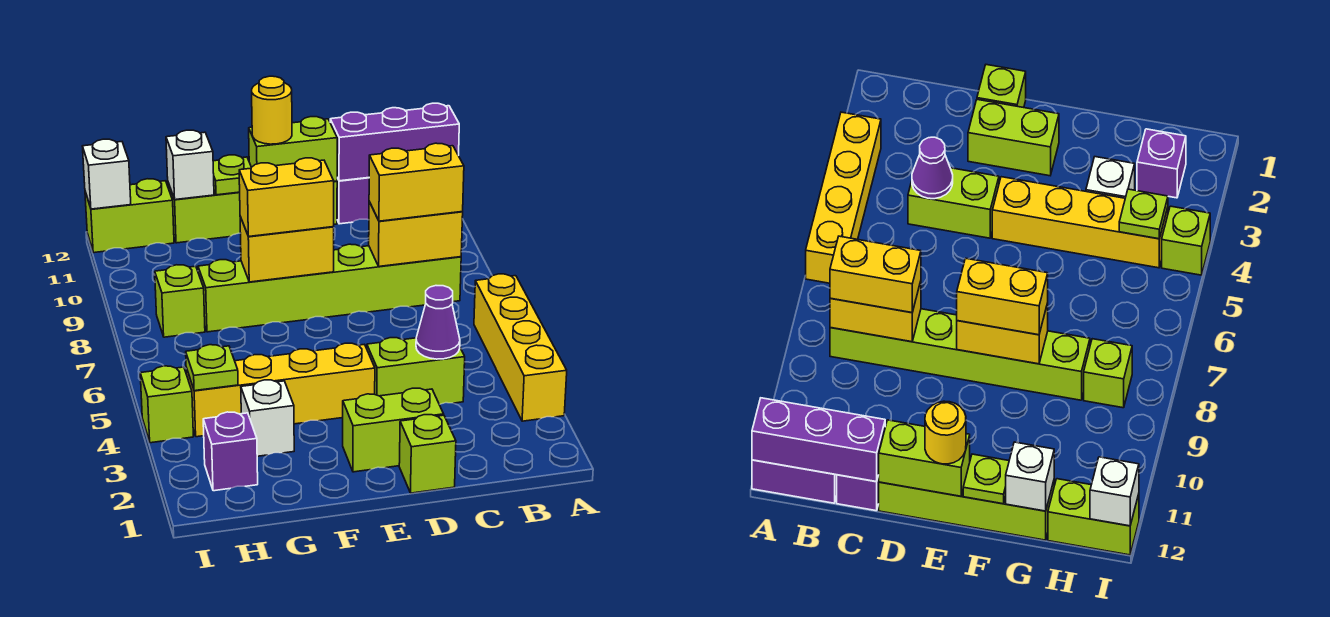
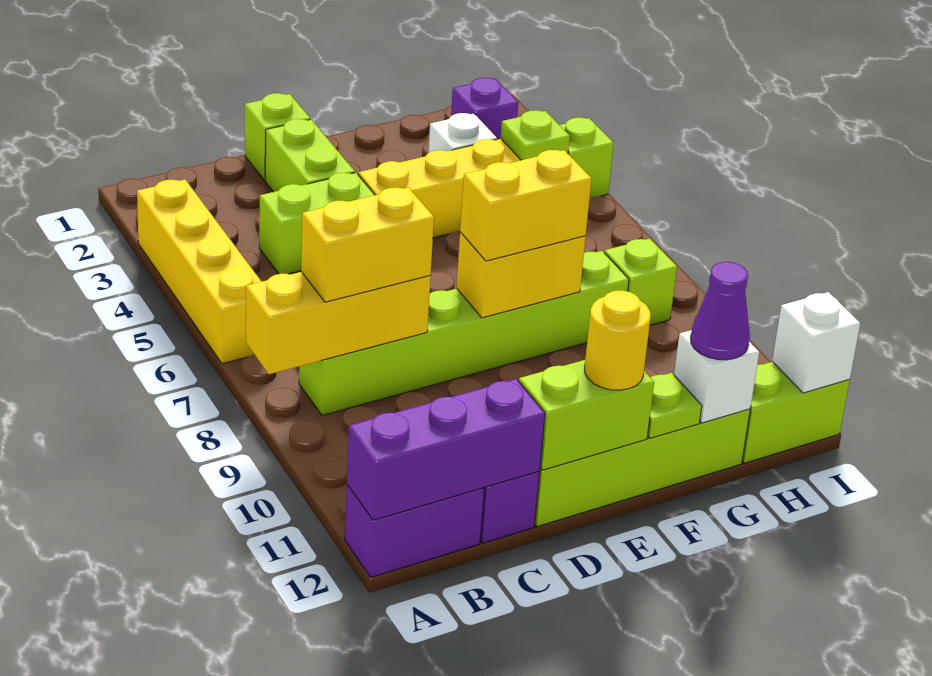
yellow brick B8:C8 level 2 -> yellow brick A8:C8 level 2
purple cone C4 level 2 -> purple cone G12 level 3
lime brick D2:E2 level 1 -> lime brick D2:D3 level 1

